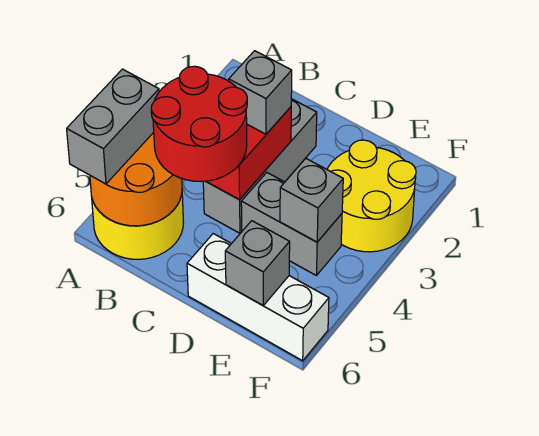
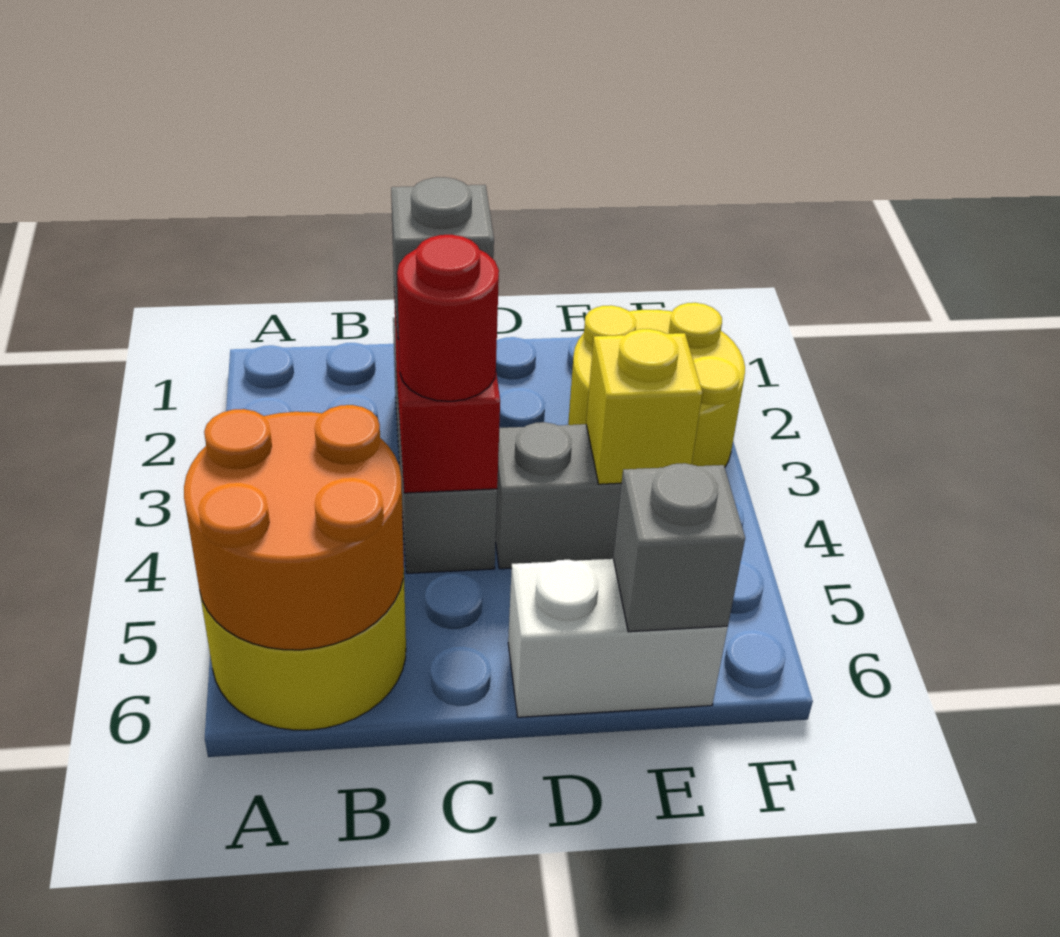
grey brick A5:A6 level 3 -> none
red round brick B4:C5 level 3 -> red round brick C4 level 3
white brick D6:F6 level 1 -> white brick D6:E6 level 1
grey brick E4 level 2 -> yellow brick E4 level 2

